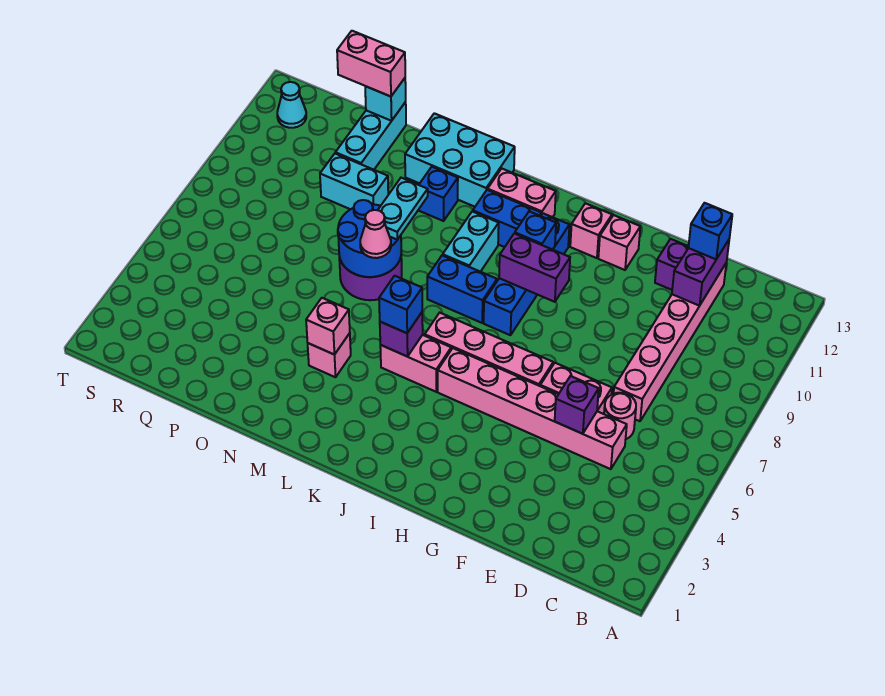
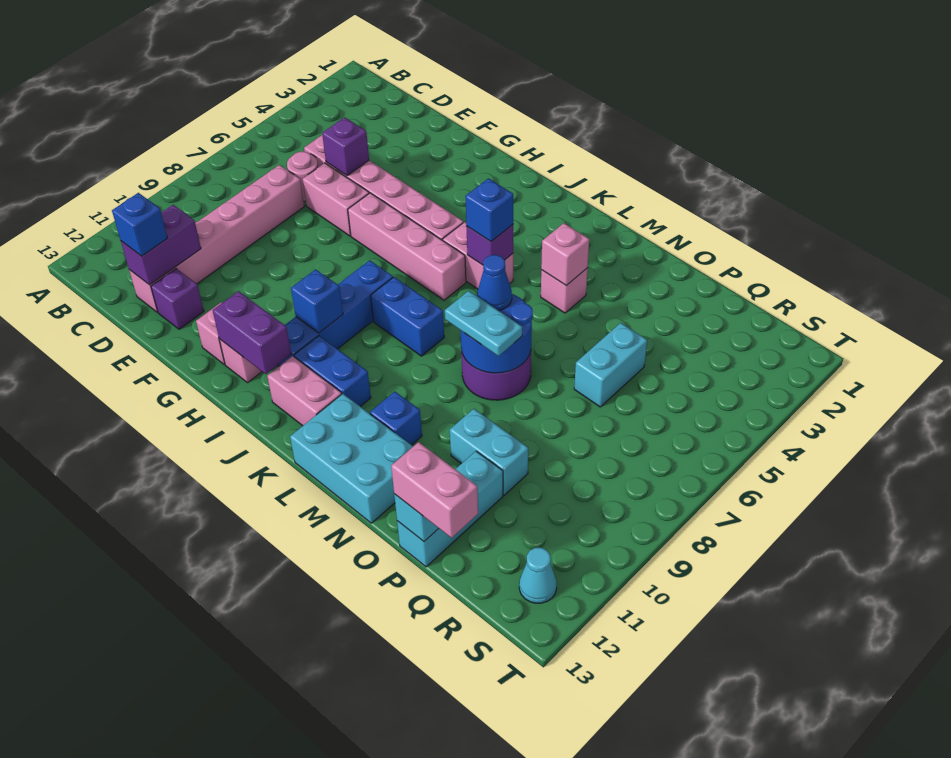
purple brick H9:I9 level 2 -> purple brick H12:I12 level 2
cyan brick K9:K10 level 1 -> cyan brick P5:P6 level 1
pink cone M7 level 3 -> blue cone M7 level 3
cyan plate M8:M9 level 3 -> cyan plate M8:N8 level 3

